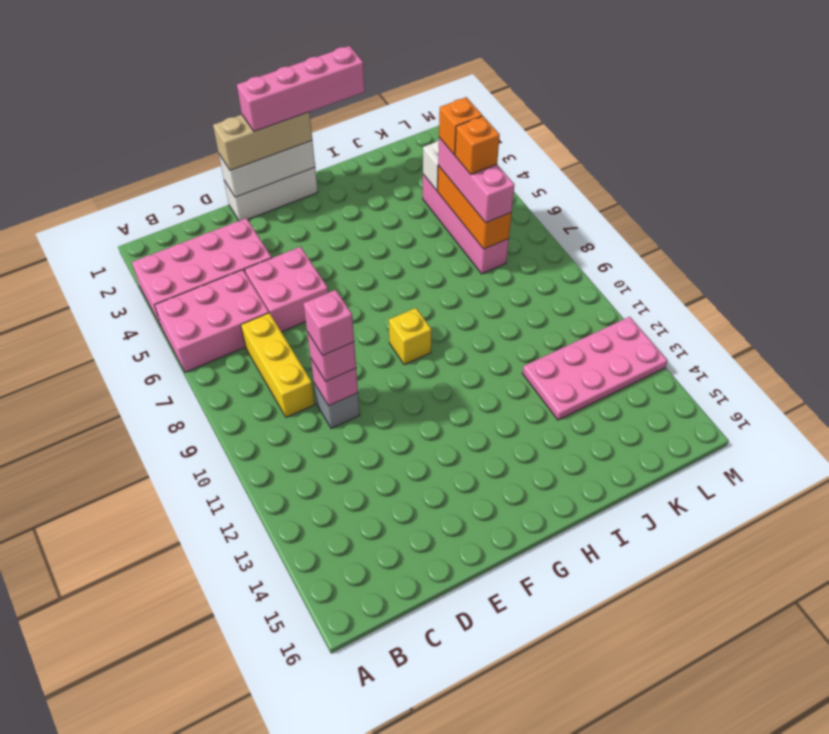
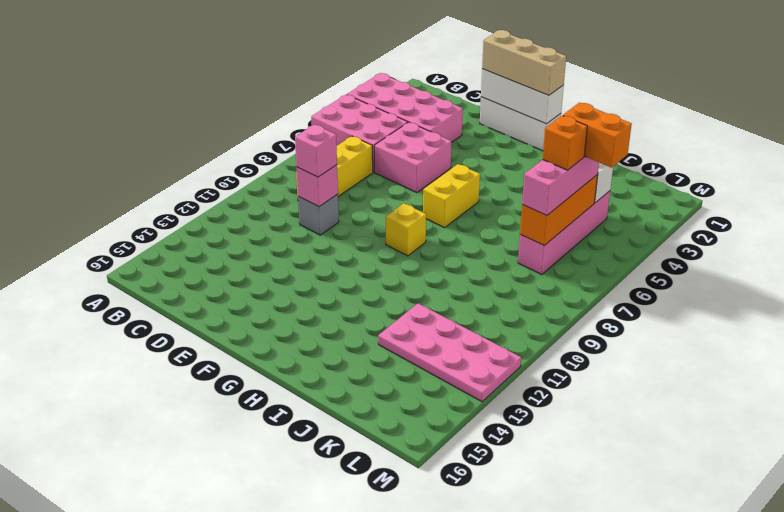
pink brick D10 level 4 -> none
pink brick F1:I1 level 4 -> none
none -> yellow brick G6:G7 level 1
orange brick K5 level 4 -> orange brick K5:L5 level 4

